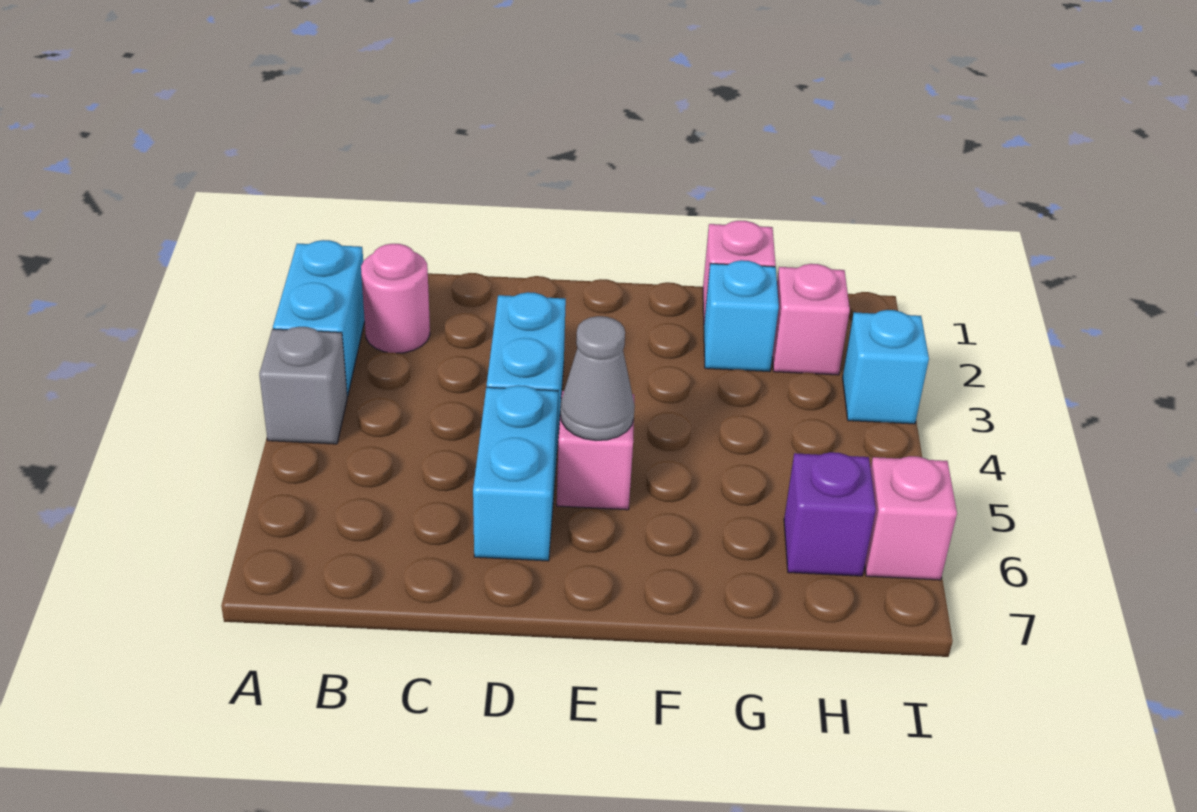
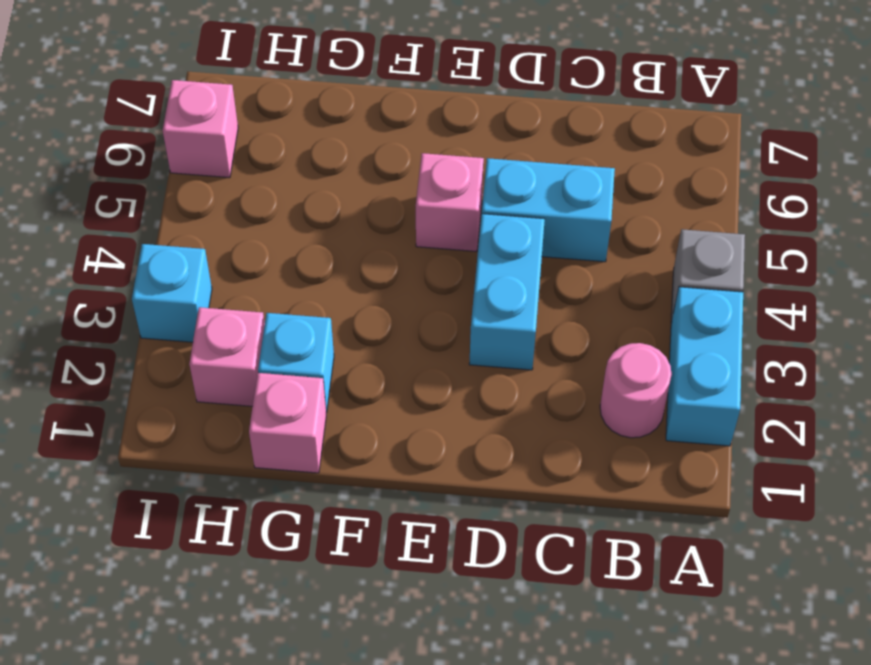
cyan brick D5:D6 level 1 -> cyan brick C5:D5 level 1
grey cone E5 level 2 -> none
purple brick H6 level 1 -> none

